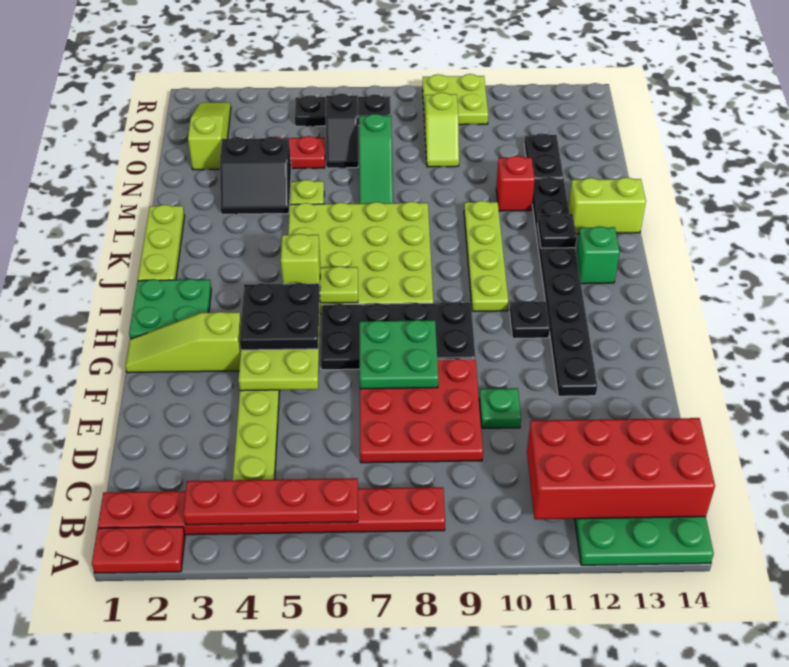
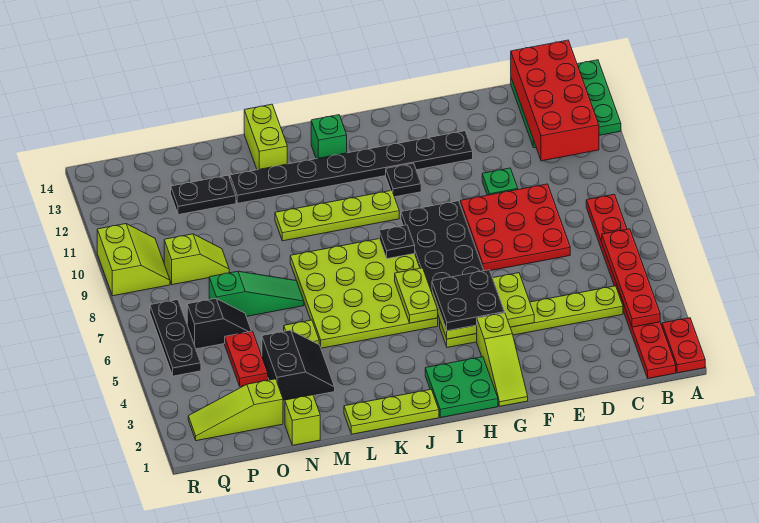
green plate F7:G8 level 2 -> none
lime brick I5 level 3 -> lime brick N1 level 1
black plate K12 level 2 -> black plate I8 level 2
red brick M11 level 1 -> none
lime plate Q9:R10 level 1 -> lime slope Q9:R10 level 1 top R

